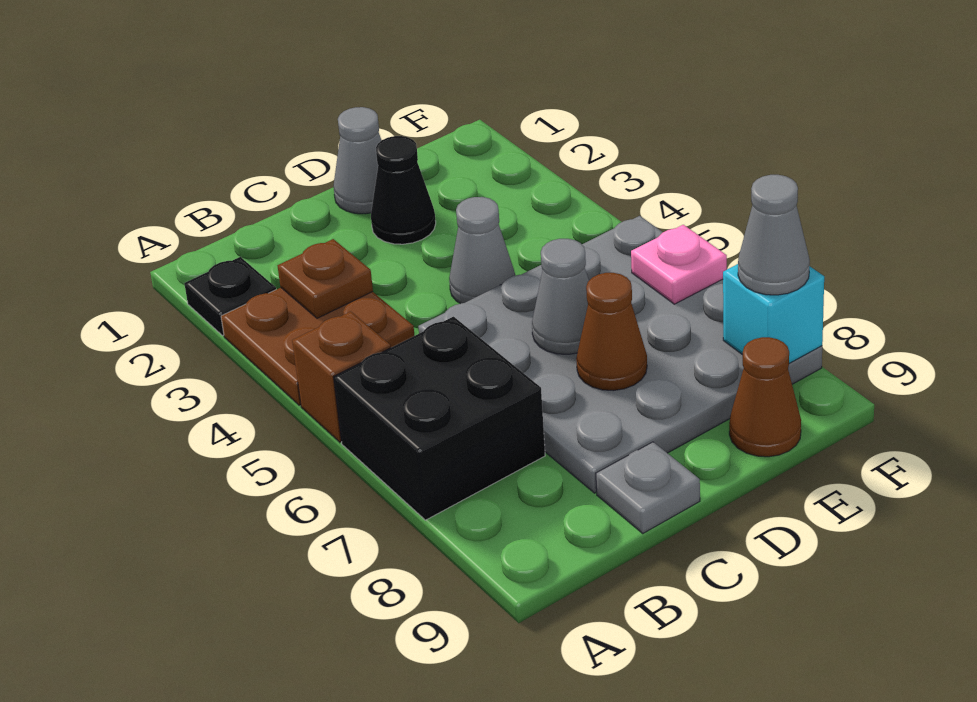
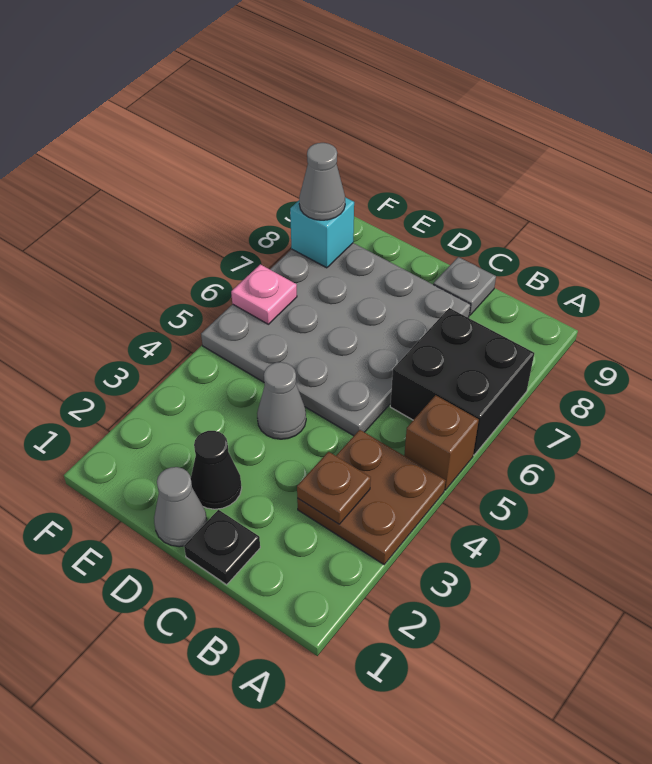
black plate A2 level 1 -> black plate C1 level 1
grey cone D6 level 2 -> none
brown cone D7 level 2 -> none
brown cone E9 level 1 -> none

